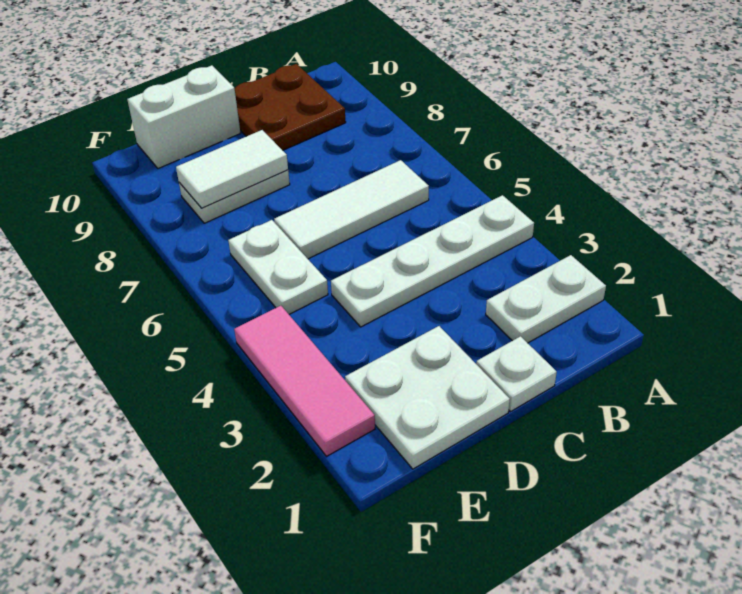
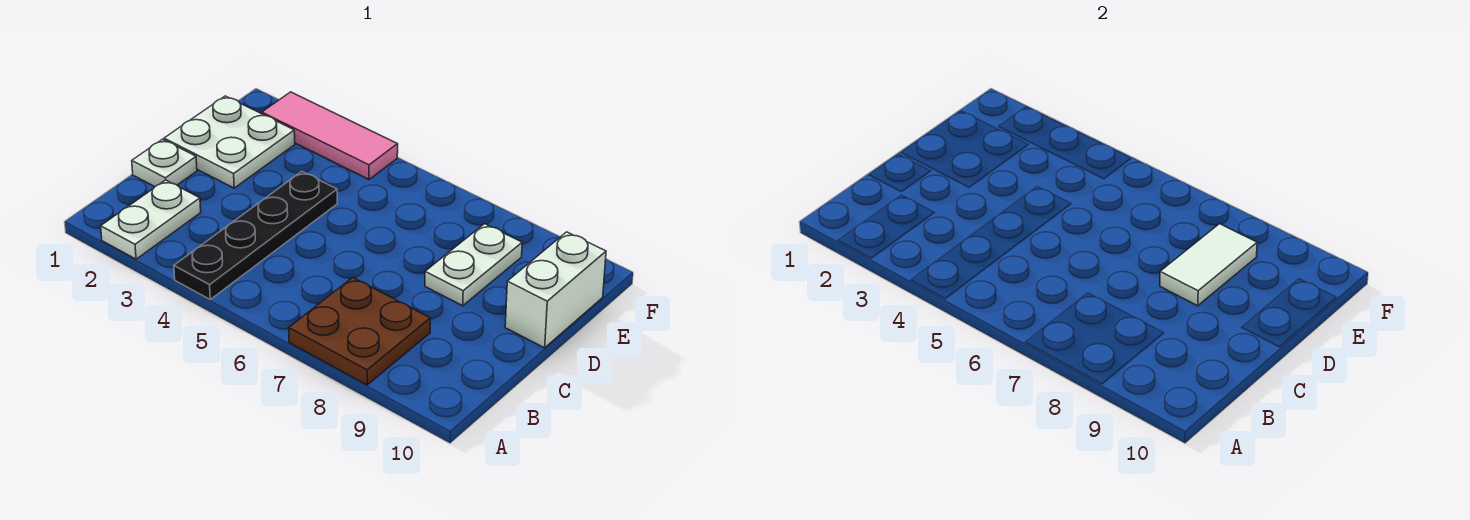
white plate A4:D4 level 1 -> black plate A4:D4 level 1
white tile B6:D6 level 1 -> none
brown plate B9:C10 level 1 -> brown plate A7:B8 level 1
white plate E5:E6 level 1 -> none

